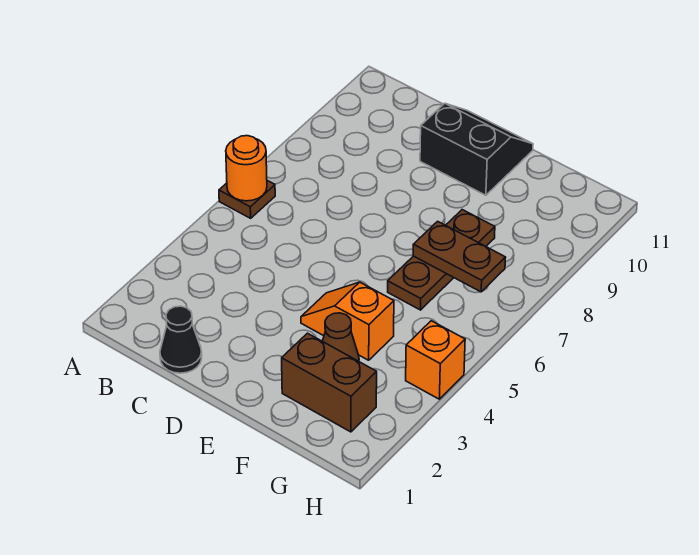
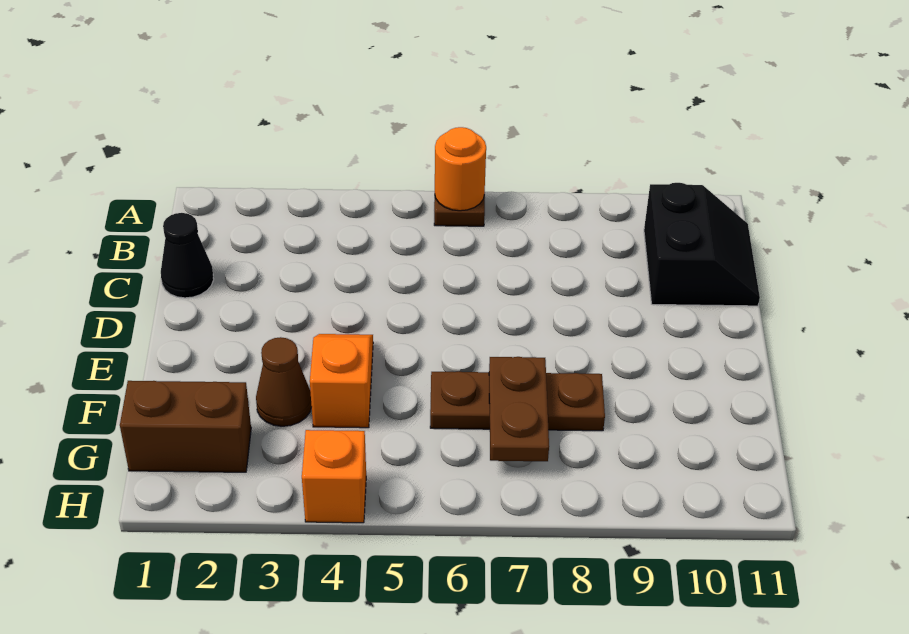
black slope D10:E11 level 1 top 10 -> black slope B10:C11 level 1 top 10
brown brick F2:G2 level 1 -> brown brick G1:G2 level 1

